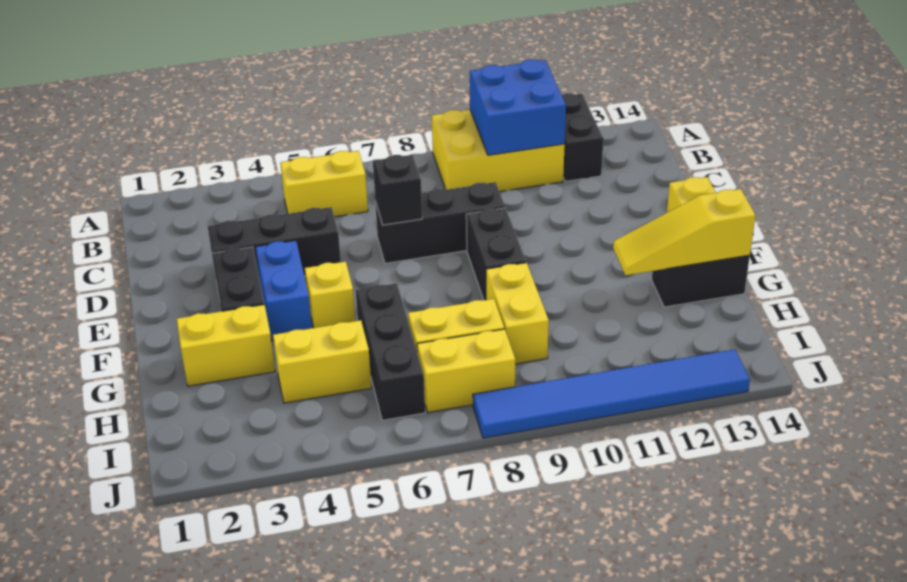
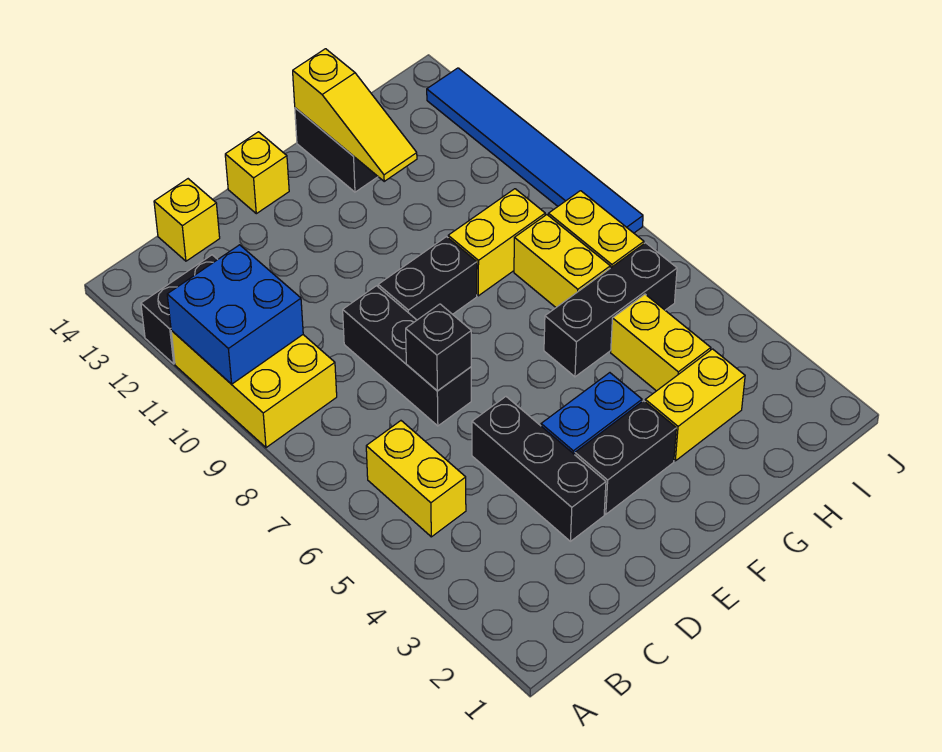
yellow brick F5 level 1 -> yellow brick C14 level 1
yellow brick G2:G3 level 1 -> yellow brick G3:H3 level 1

